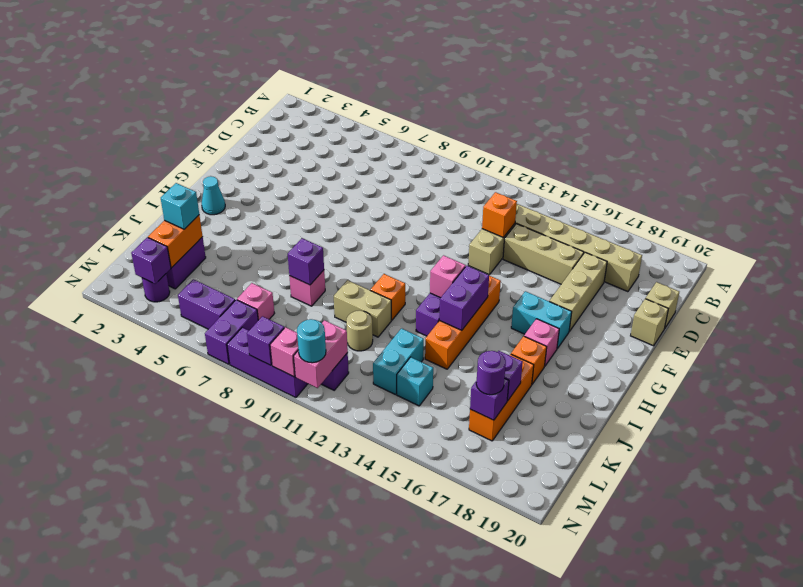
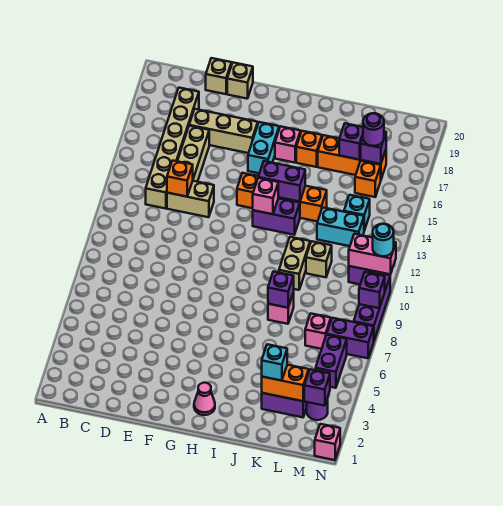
cyan cone H2 level 1 -> pink cone H2 level 1
orange brick I11 level 1 -> orange brick L16 level 1
tan round brick K11 level 1 -> tan brick K11 level 1
pink brick N10 level 2 -> pink brick N1 level 1

